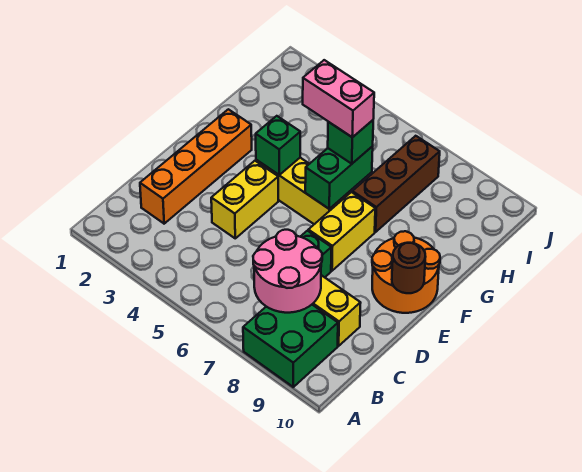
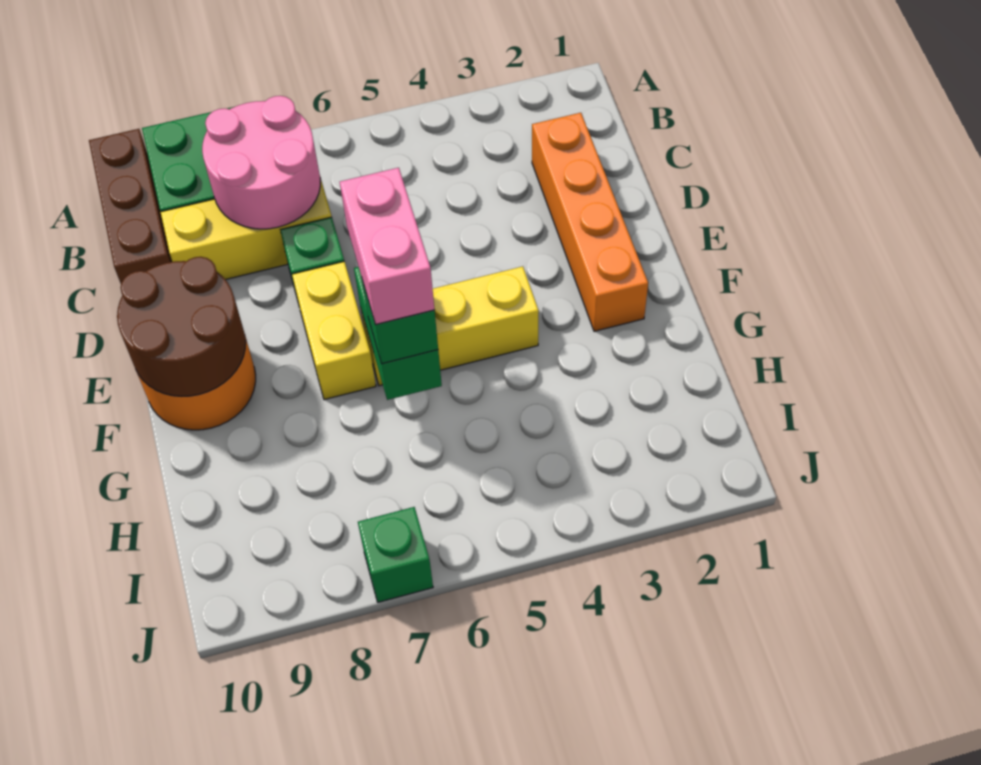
yellow brick D4:E4 level 1 -> none
brown round brick E10 level 2 -> brown round brick E9:F10 level 2
green brick F4 level 2 -> green brick J7 level 1
pink brick G5:G6 level 4 -> pink brick F6:G6 level 4
brown brick G7:I7 level 1 -> brown brick A10:C10 level 1

